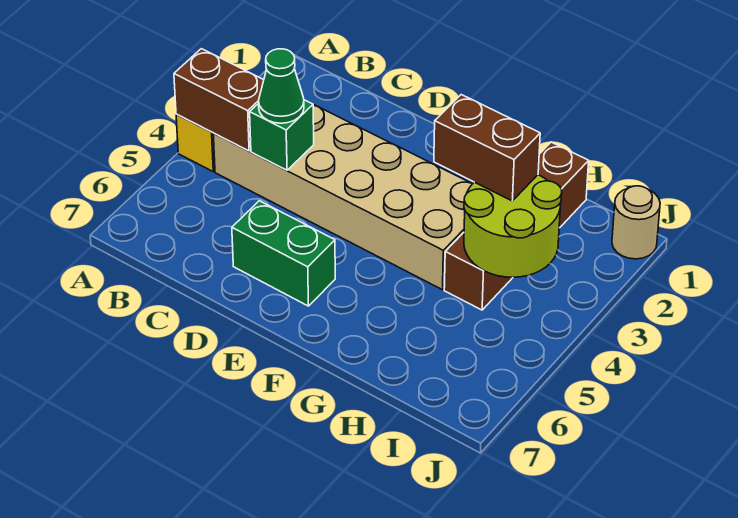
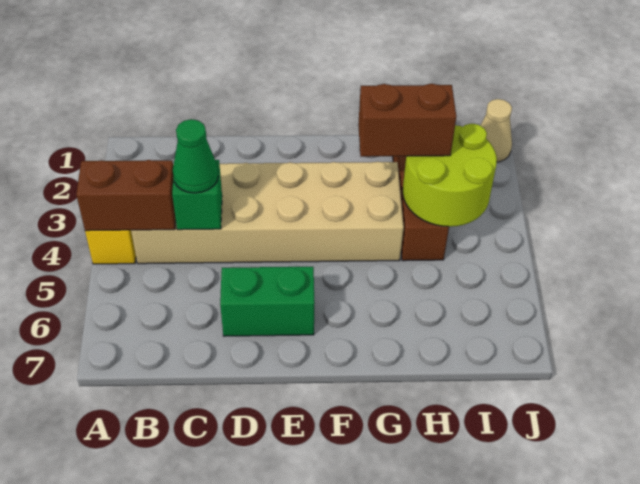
tan round brick J1 level 1 -> tan cone J1 level 1

